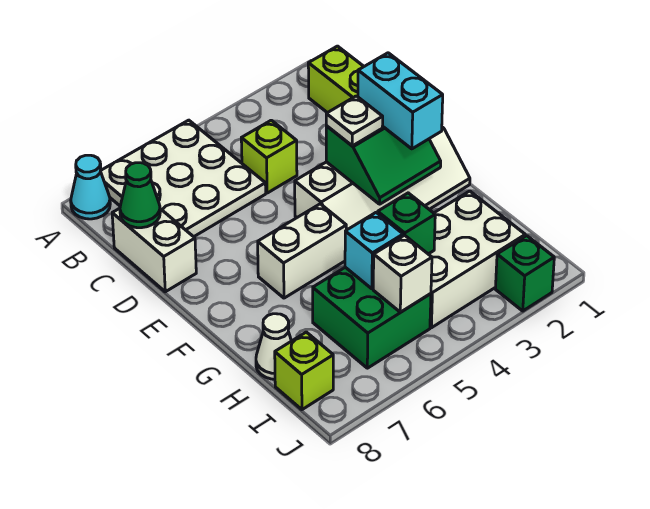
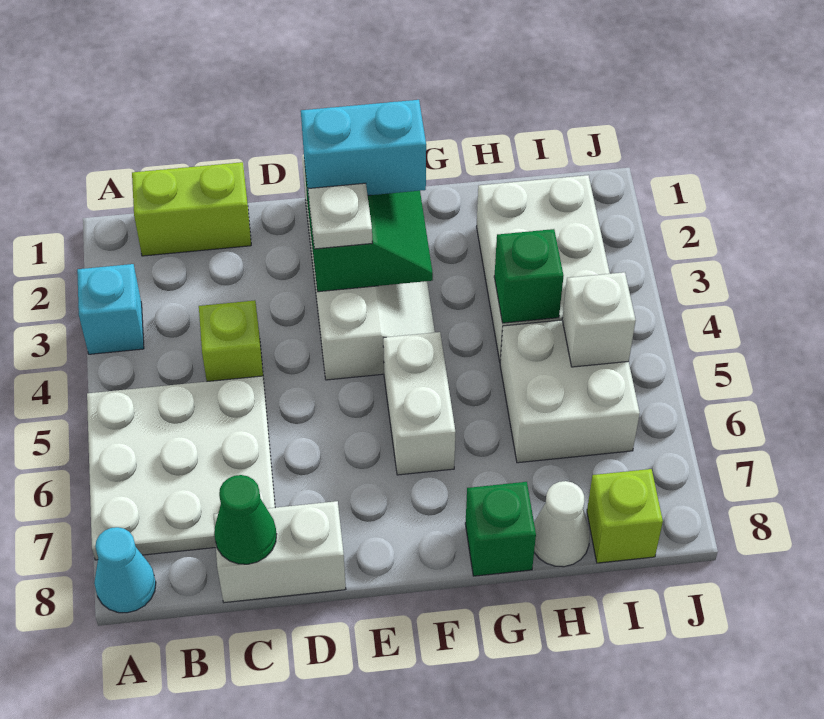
green brick H5:I6 level 1 -> white brick H5:I6 level 1
cyan brick H5 level 2 -> cyan brick A3 level 1
green brick J2 level 1 -> green brick G8 level 1

